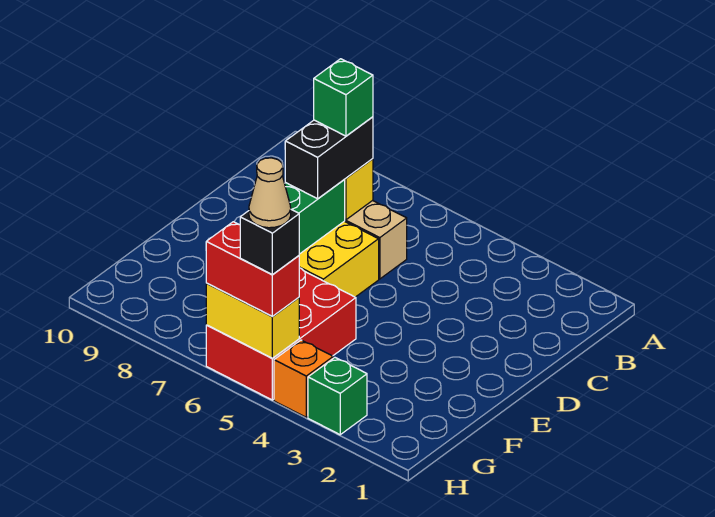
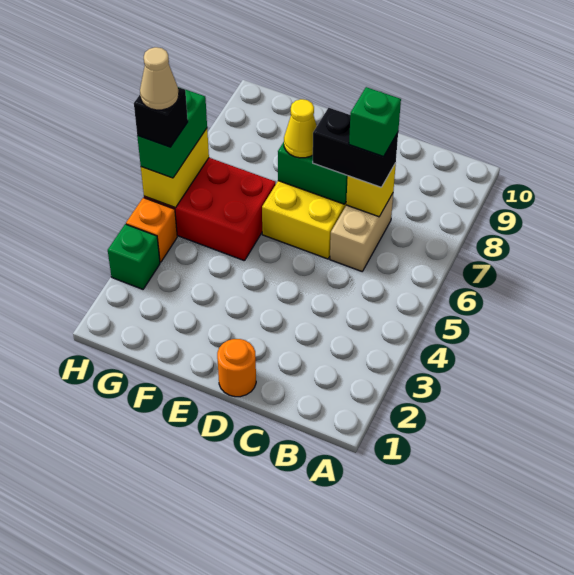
none -> orange round brick D1 level 1
none -> yellow cone E7 level 3
red brick H5:H6 level 3 -> green brick H5:H6 level 3

